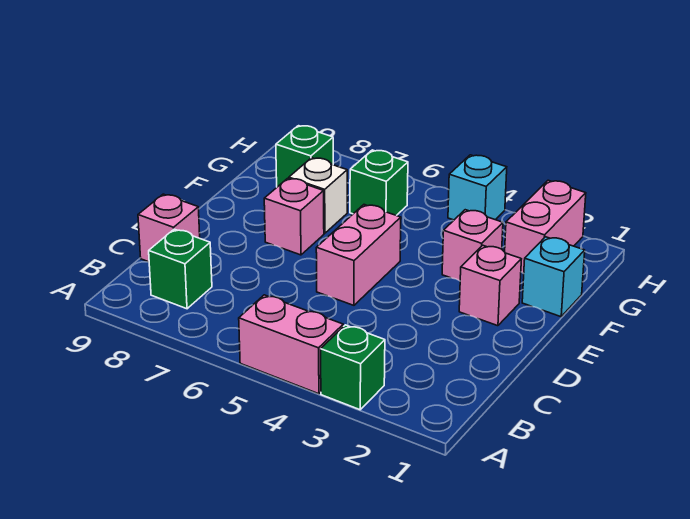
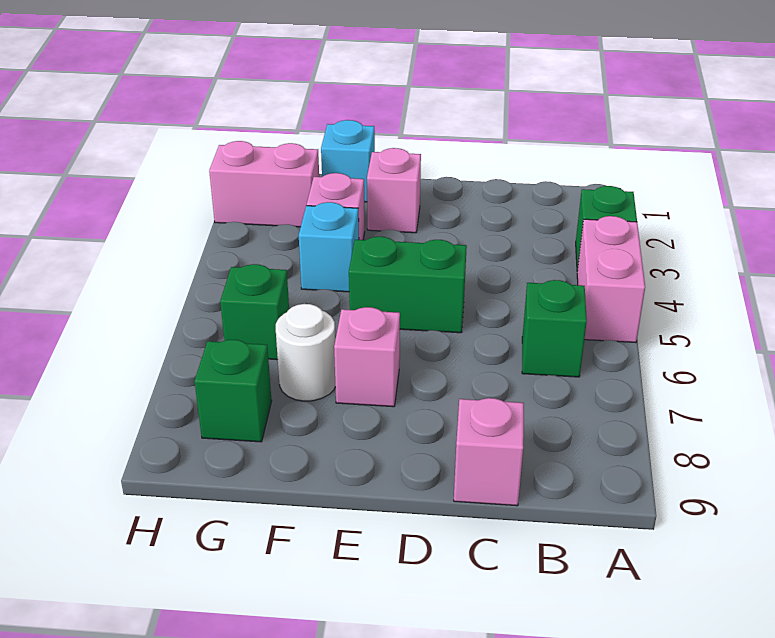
green brick B8 level 1 -> green brick B6 level 1
pink brick D5:E5 level 1 -> green brick D5:E5 level 1
white brick F7 level 1 -> white round brick F7 level 1
cyan brick H4 level 1 -> cyan brick F4 level 1

